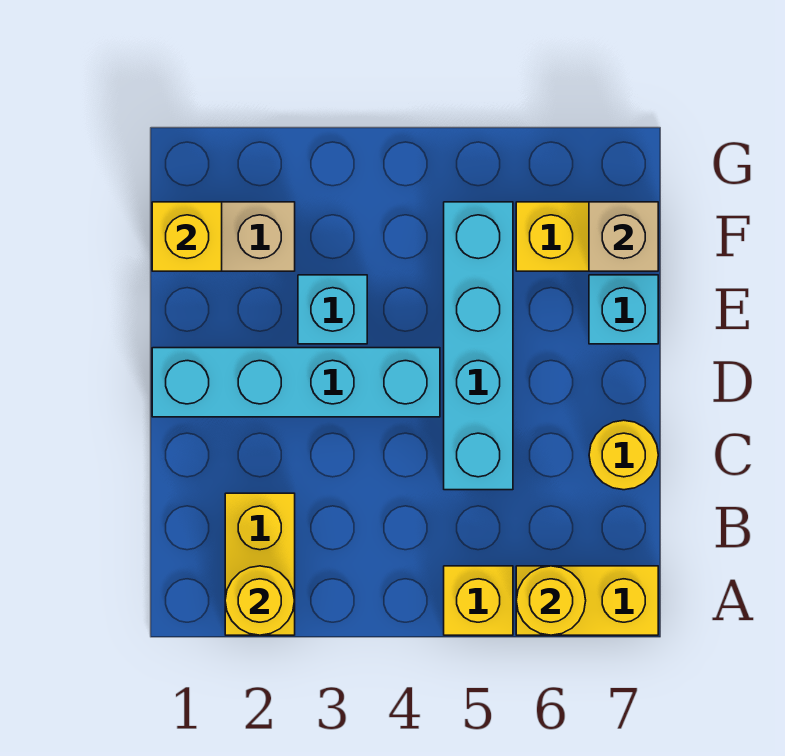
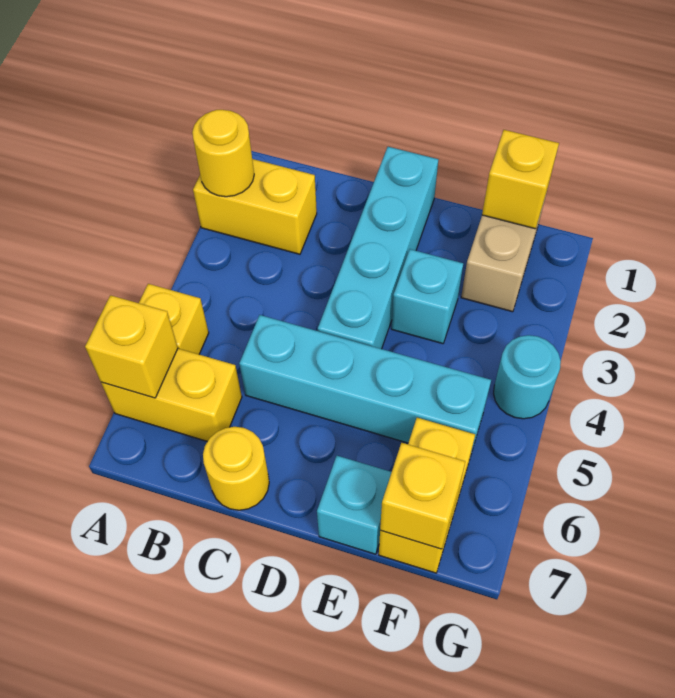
yellow brick A6:A7 level 1 -> yellow brick A6:B6 level 1
yellow round brick A6 level 2 -> yellow brick A6 level 2
tan brick F7 level 2 -> yellow brick F7 level 2
none -> cyan round brick G4 level 1

